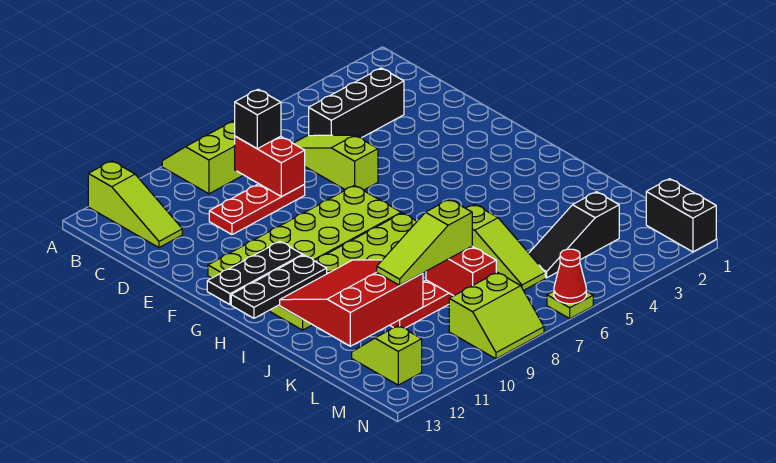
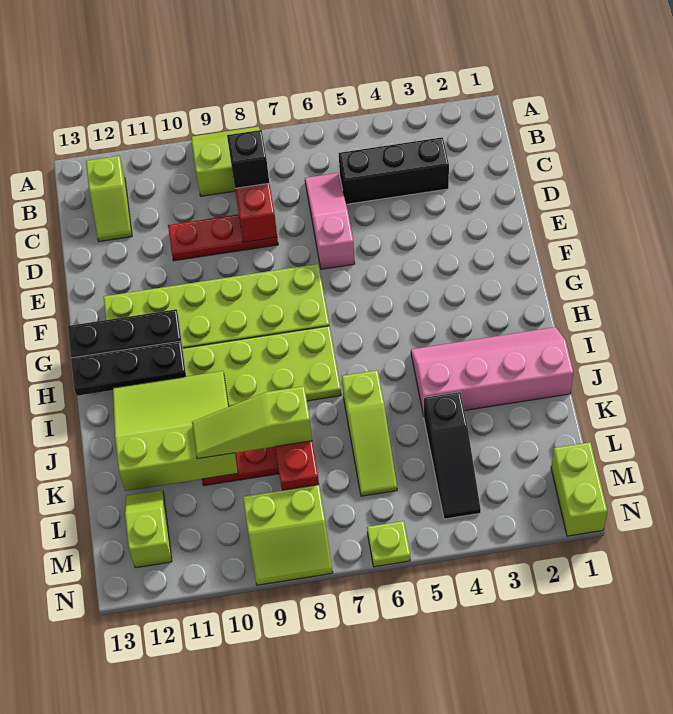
lime slope A12:C12 level 1 top A -> lime slope B12:C12 level 1 top B
lime slope C6:E6 level 1 top E -> pink slope C6:E6 level 1 top E
none -> pink slope I1:J4 level 1 top J
red slope I10:K12 level 2 top K -> lime slope I10:K12 level 2 top K
black slope L3:L5 level 1 top 3 -> black slope K4:M4 level 1 top K
black brick M1:N1 level 1 -> lime brick M1:N1 level 1
red cone N6 level 2 -> none

